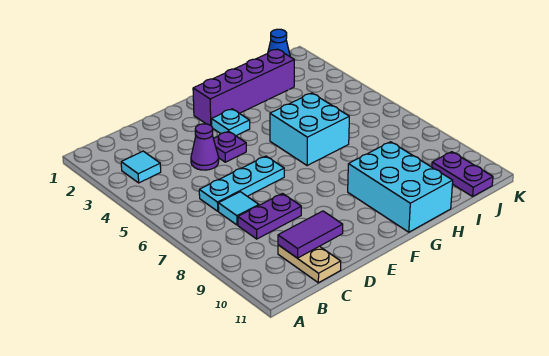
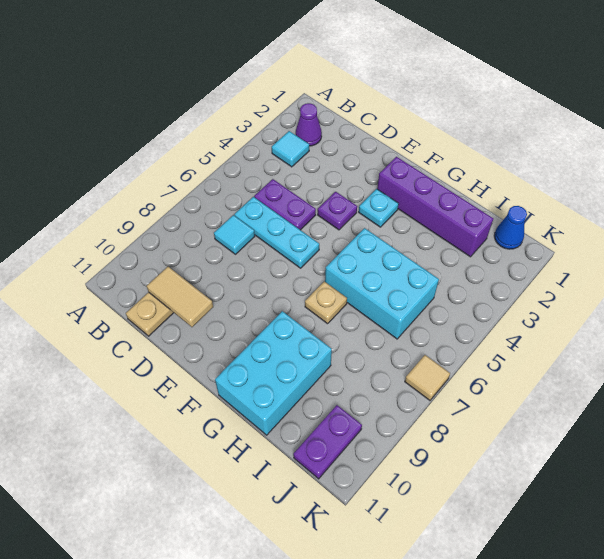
purple plate C8:D8 level 1 -> purple plate C5:D5 level 1
purple tile C10:D10 level 2 -> tan tile C10:D10 level 2
purple cone D4 level 1 -> purple cone B2 level 1
cyan brick G5:H6 level 1 -> cyan brick G5:I6 level 1
none -> tan plate G7 level 1
none -> tan tile K7 level 1

